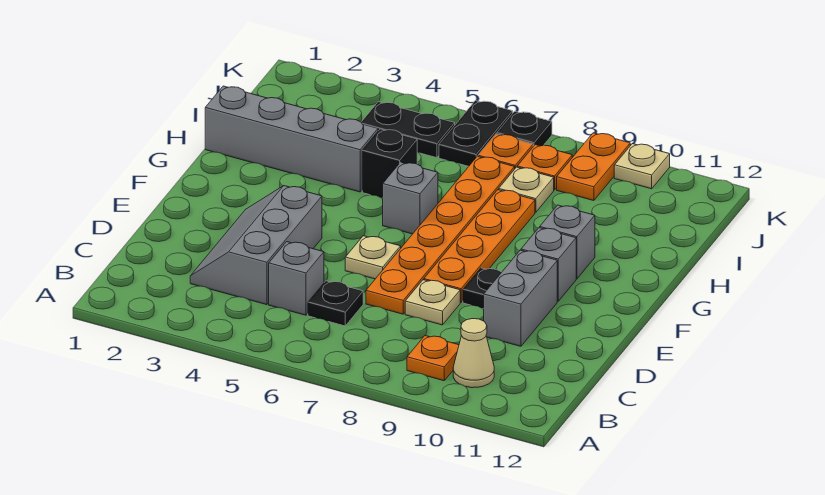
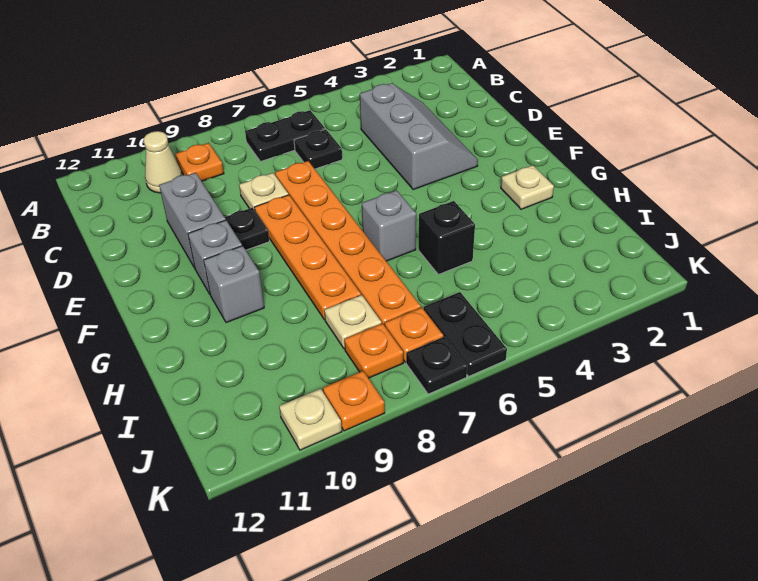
grey brick C5 level 1 -> none
tan plate E6 level 1 -> tan plate G2 level 1
grey brick H1:H4 level 1 -> none
black plate J4:J5 level 1 -> black plate B6:B7 level 1
orange plate J9:K9 level 1 -> orange plate K9 level 1

